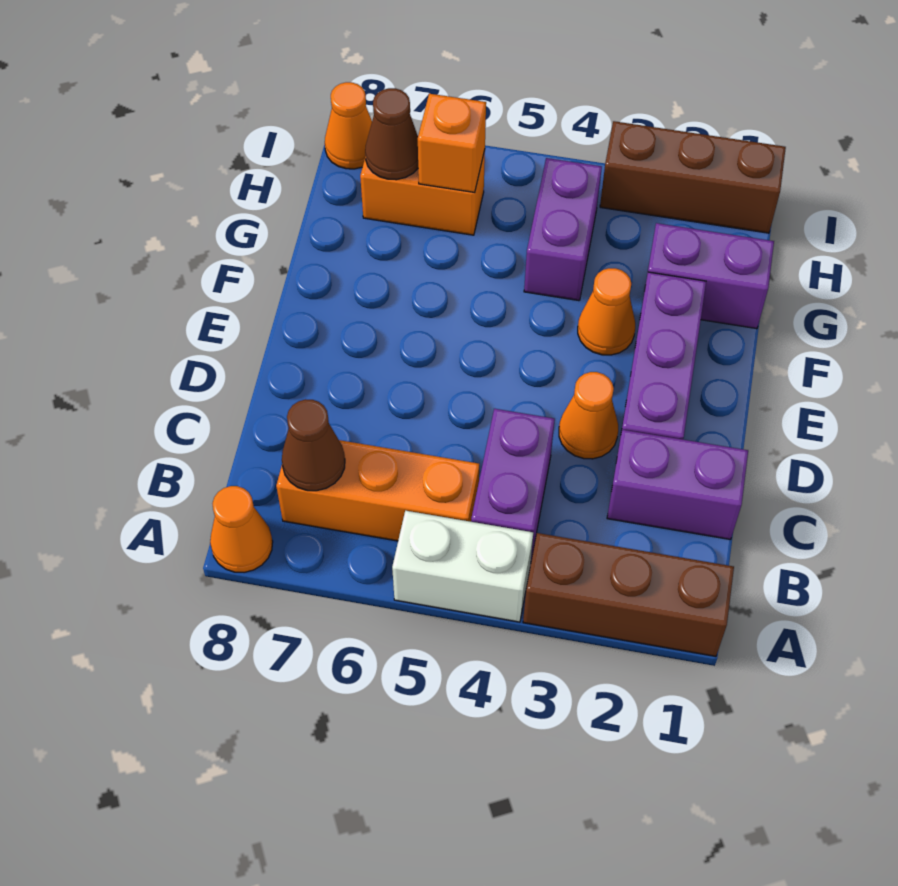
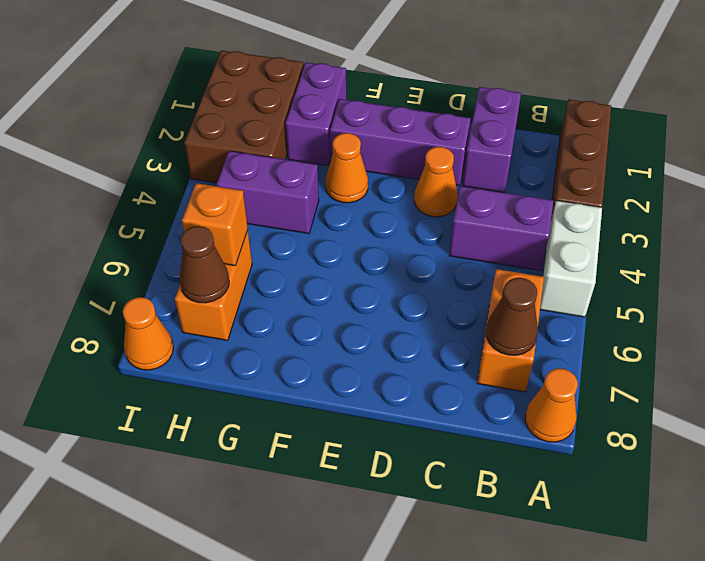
orange brick B5:B7 level 1 -> orange brick B6:B7 level 1
brown brick I1:I3 level 1 -> brown brick H1:I3 level 1

